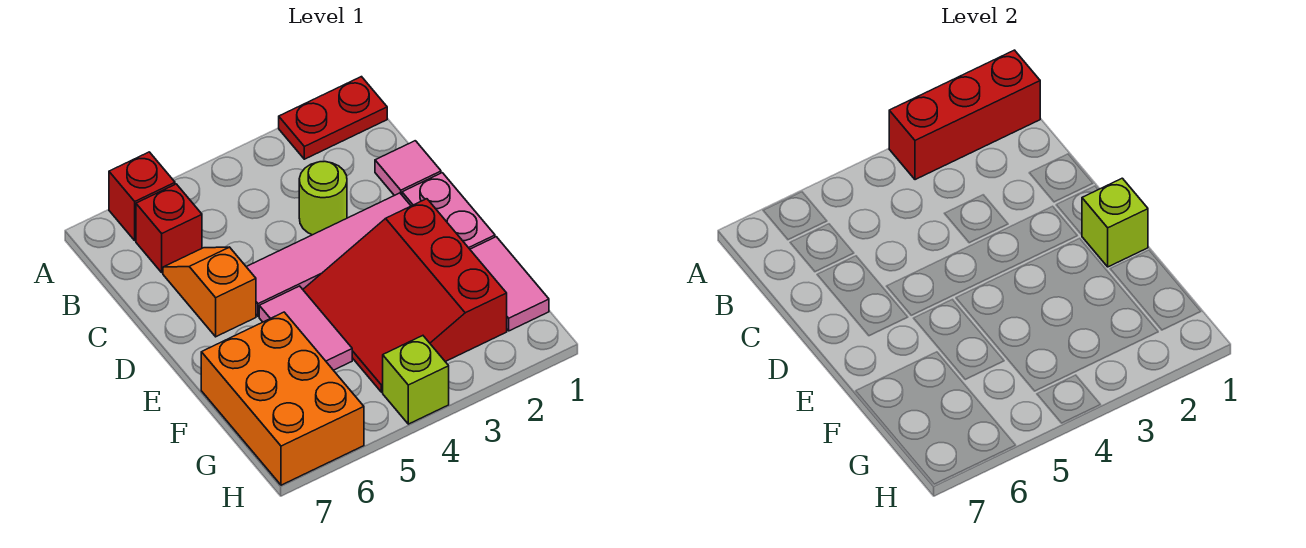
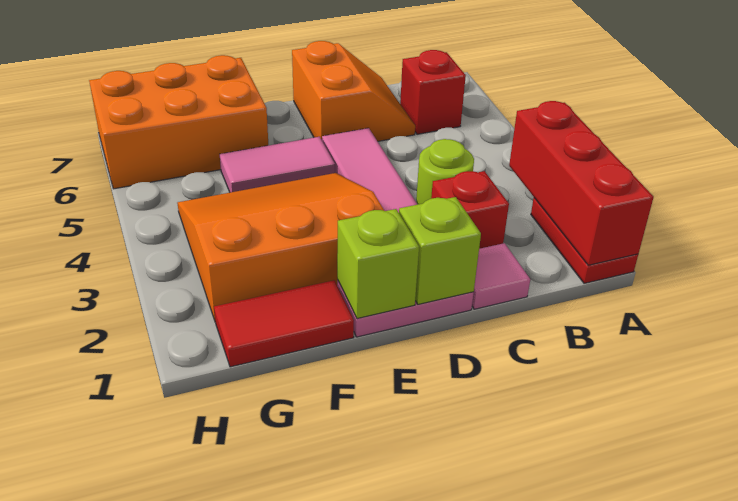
red brick A6 level 1 -> red brick C2 level 1
orange slope C6:D6 level 1 top D -> orange slope C6:D7 level 1 top D
red slope E2:G4 level 1 top 2 -> orange slope E2:G4 level 1 top 2
pink tile F1:G1 level 1 -> red tile F1:G1 level 1
lime brick H4 level 1 -> lime brick D1 level 2

